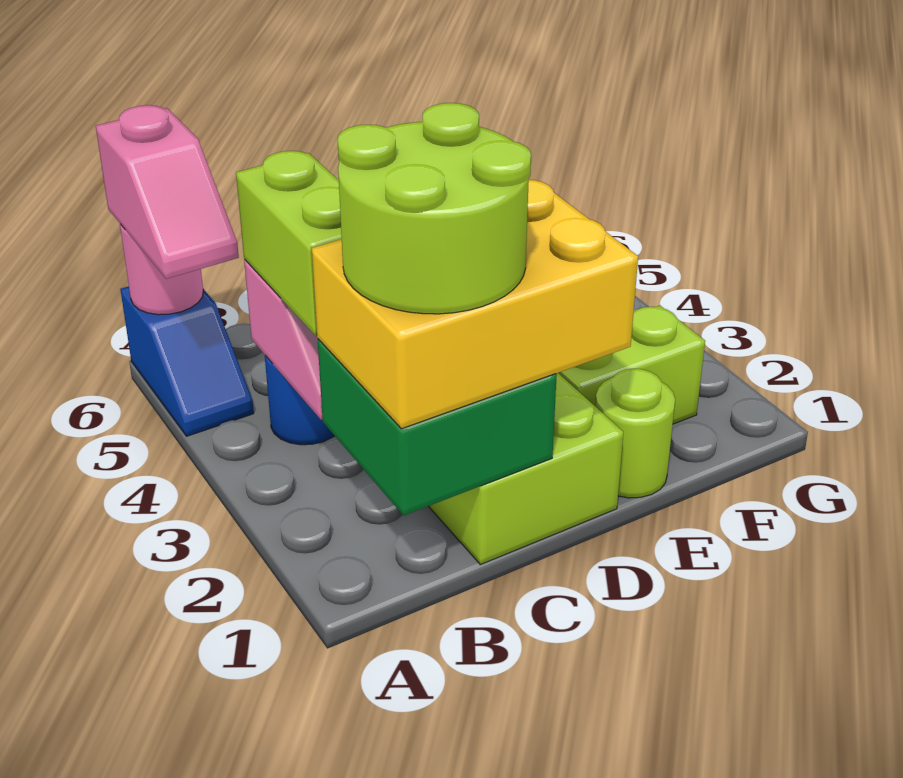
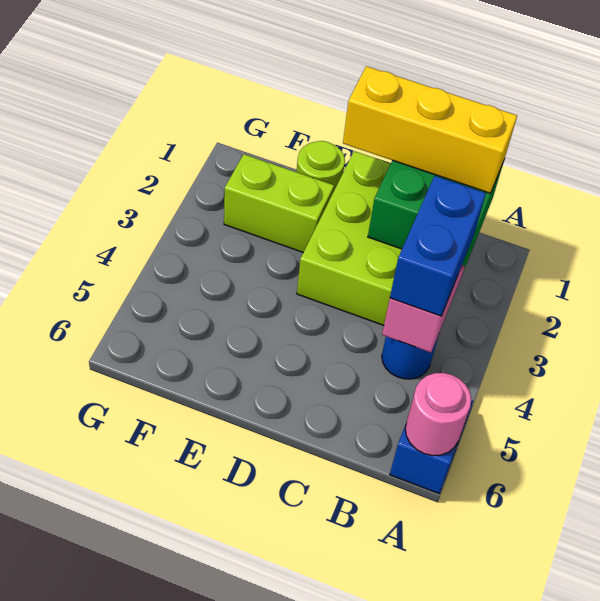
pink slope A5:A6 level 3 top 6 -> none
yellow brick B1:D2 level 3 -> yellow brick B1:D1 level 3
lime round brick B1:C2 level 4 -> none
lime brick B3:B4 level 3 -> blue brick B3:B4 level 3

